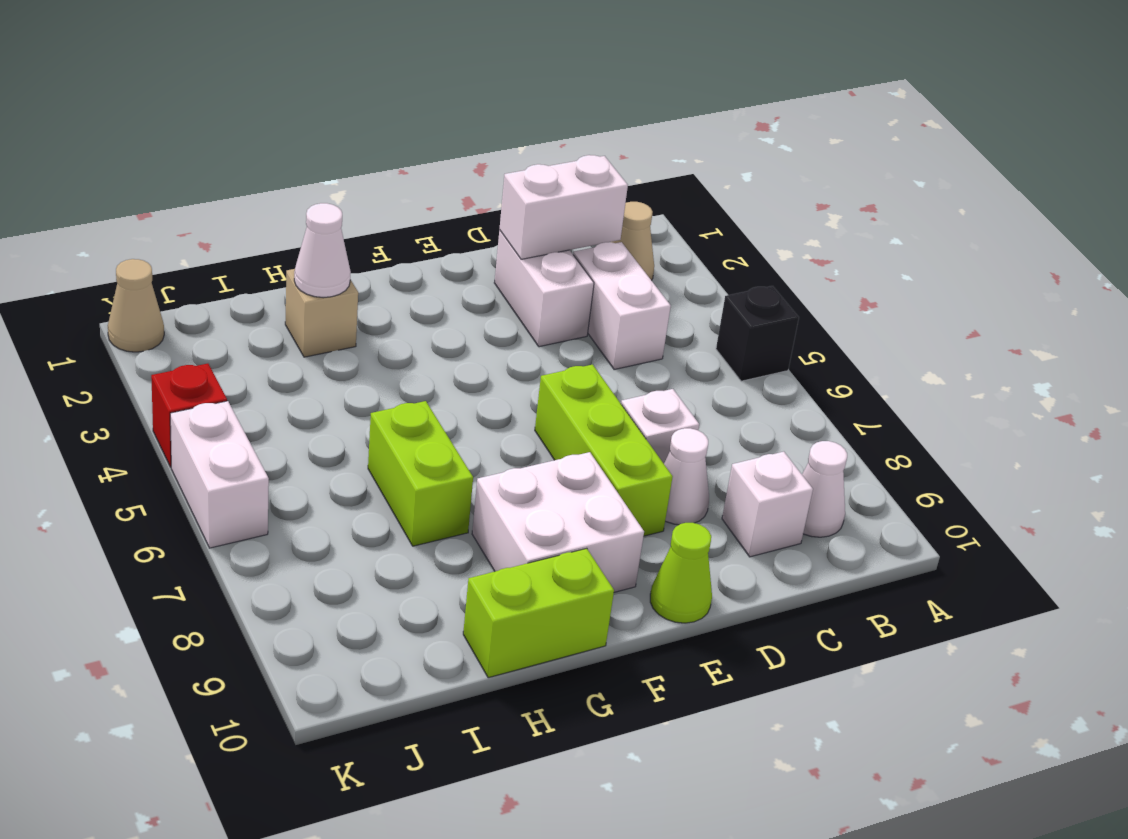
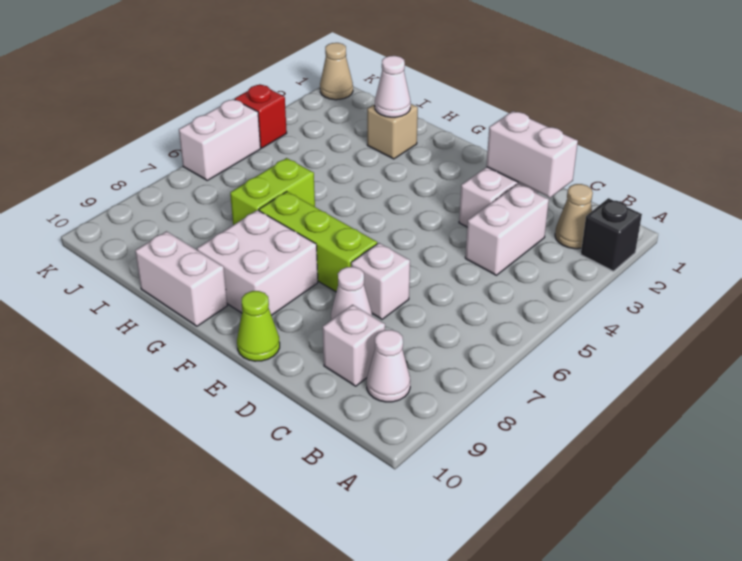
black brick A5 level 1 -> black brick A2 level 1
lime brick E6:E8 level 1 -> lime brick E7:G7 level 1
lime brick G10:H10 level 1 -> white brick G10:H10 level 1

